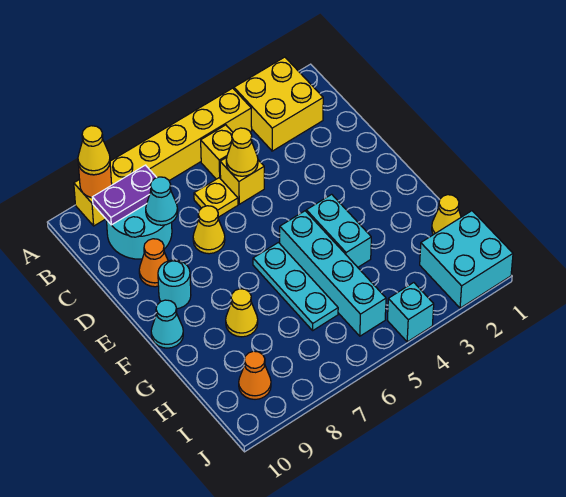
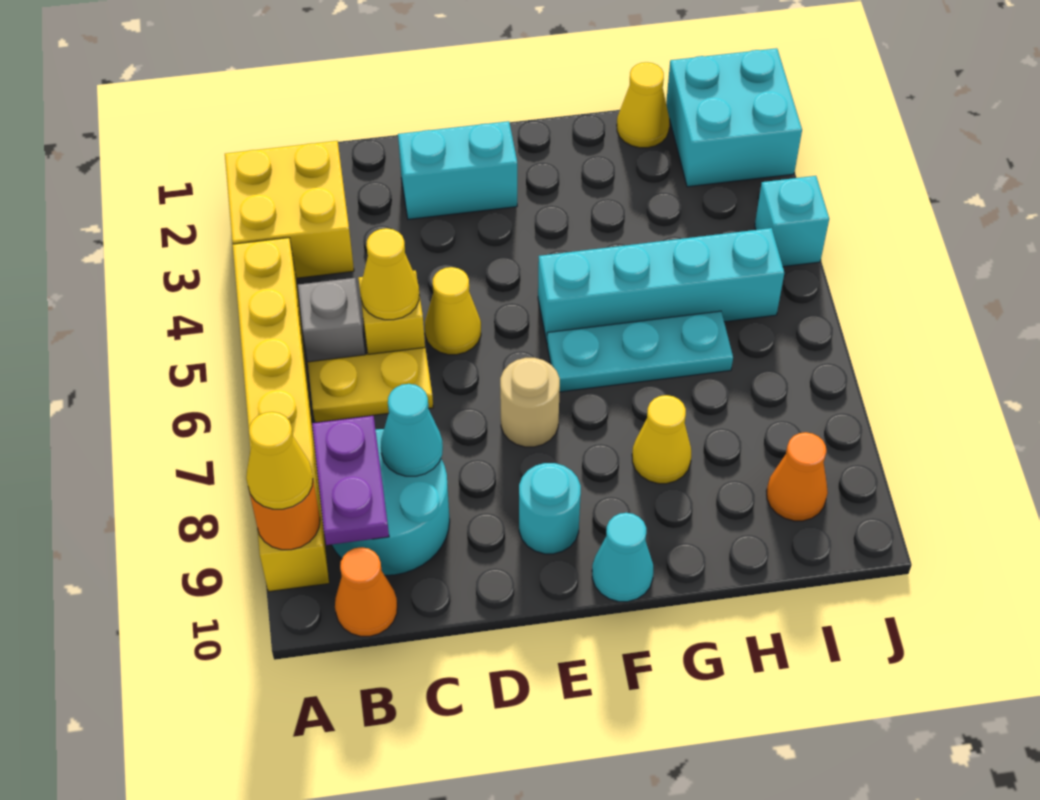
yellow brick B5 level 1 -> grey brick B5 level 1
yellow plate C6 level 1 -> yellow plate B6:C6 level 1
yellow cone D7 level 1 -> yellow cone D5 level 1
orange cone D9 level 1 -> orange cone B10 level 1
none -> tan round brick E7 level 1
cyan brick F4:G4 level 1 -> cyan brick D2:E2 level 1

